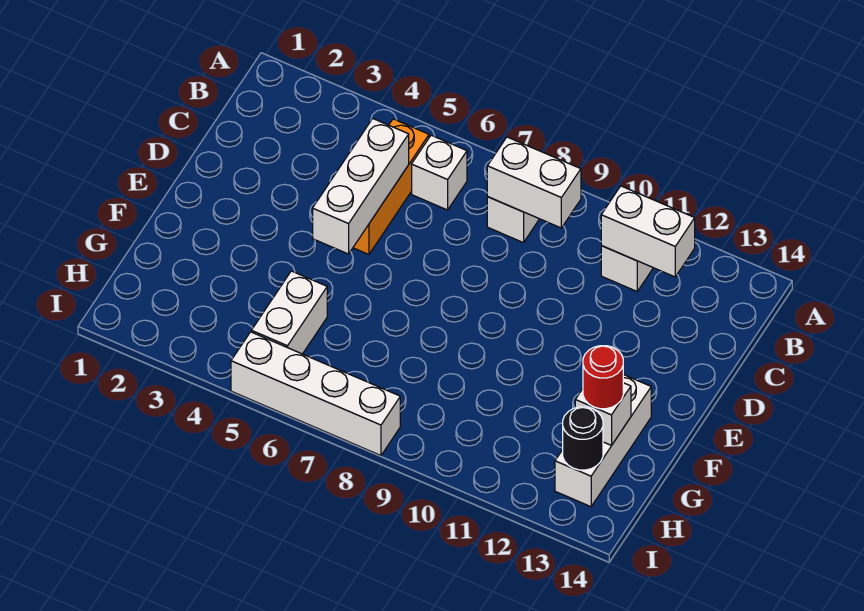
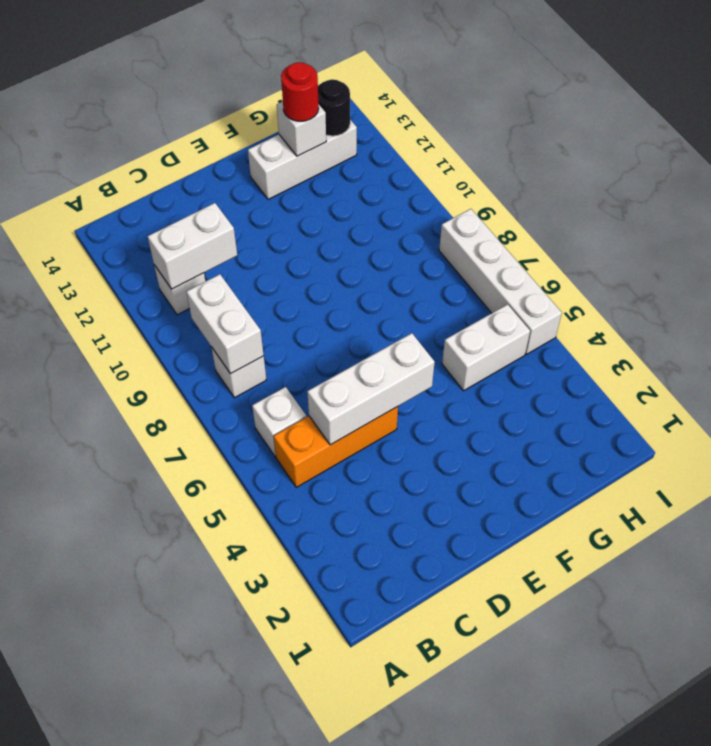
white brick B11:B12 level 2 -> white brick B11:C11 level 2

